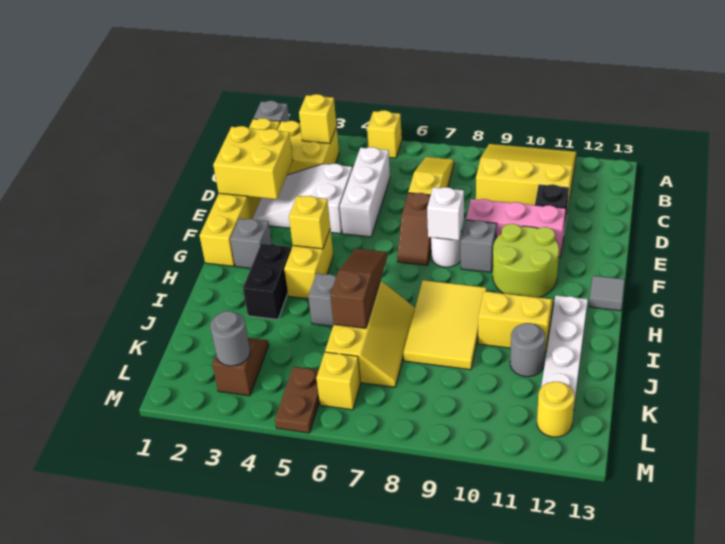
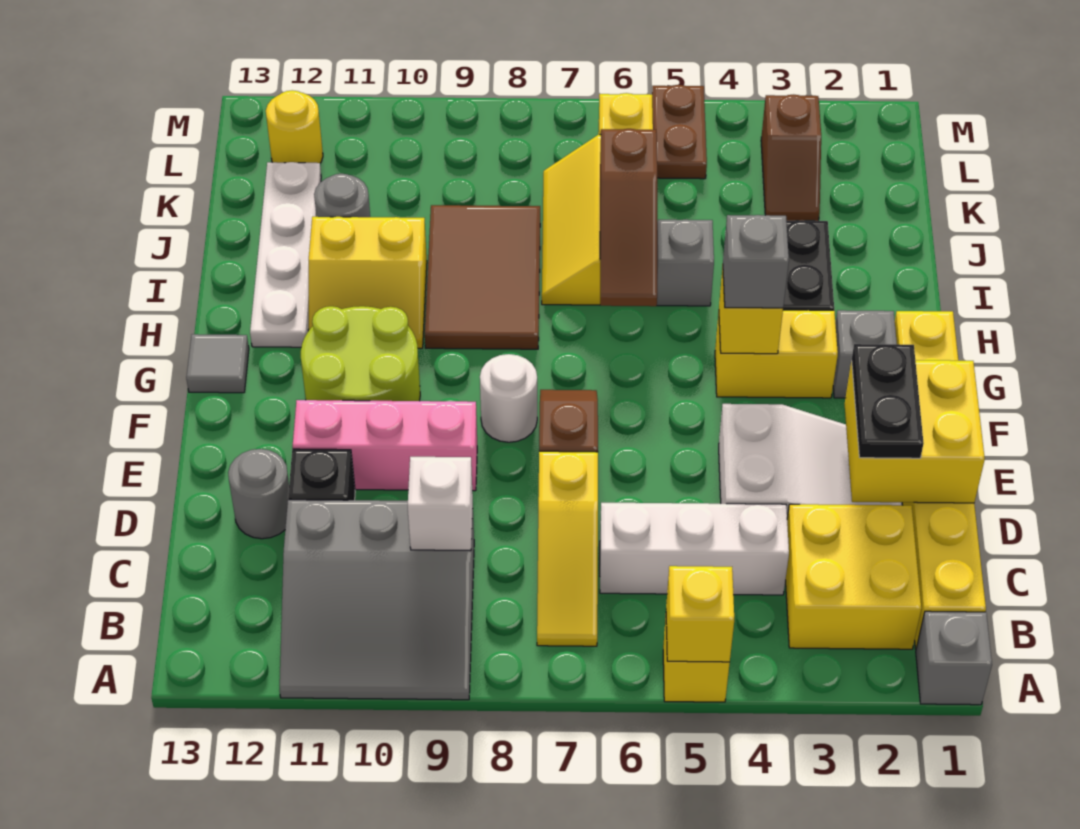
yellow slope A9:C11 level 1 top C -> grey slope A9:C11 level 1 top C
yellow brick B3 level 2 -> yellow brick A5 level 2
white brick C5:E5 level 1 -> white brick C4:C6 level 1
none -> black plate D2:E2 level 3
white brick F8 level 2 -> white brick C9 level 2
grey brick F9 level 1 -> grey brick G4 level 3
yellow brick G4:H4 level 1 -> yellow brick G3:G4 level 1
yellow tile H8:J9 level 1 -> brown tile H8:J9 level 1
grey round brick L3 level 2 -> grey round brick D12 level 1

